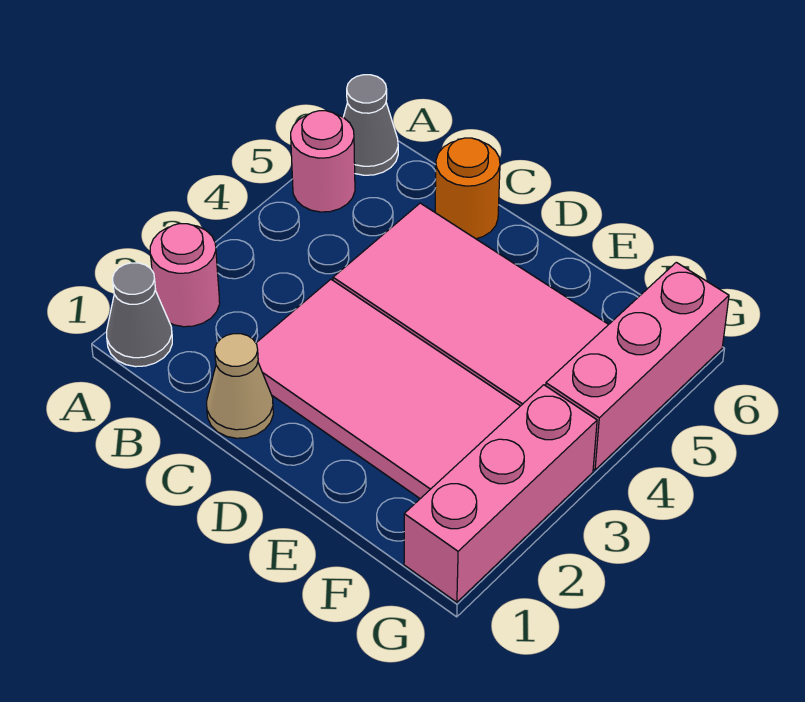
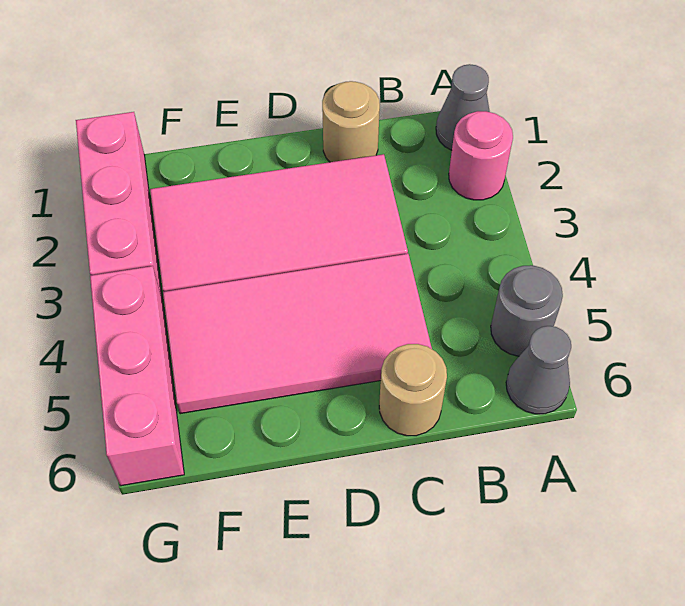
pink round brick A5 level 1 -> grey round brick A5 level 1
tan cone C1 level 1 -> tan round brick C1 level 1
orange round brick C6 level 1 -> tan round brick C6 level 1

